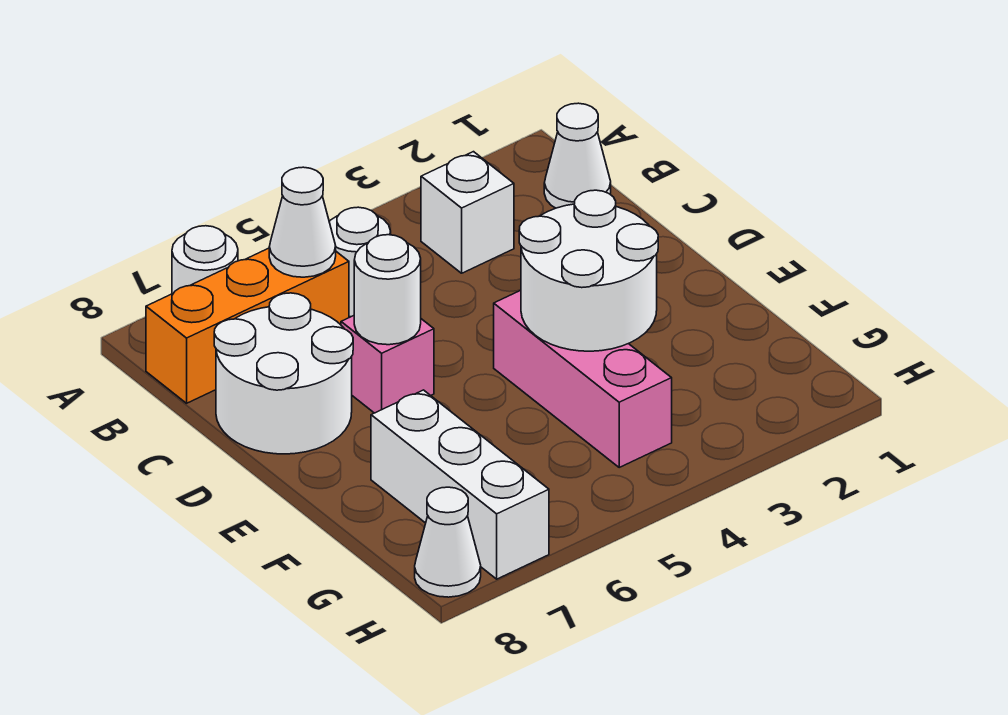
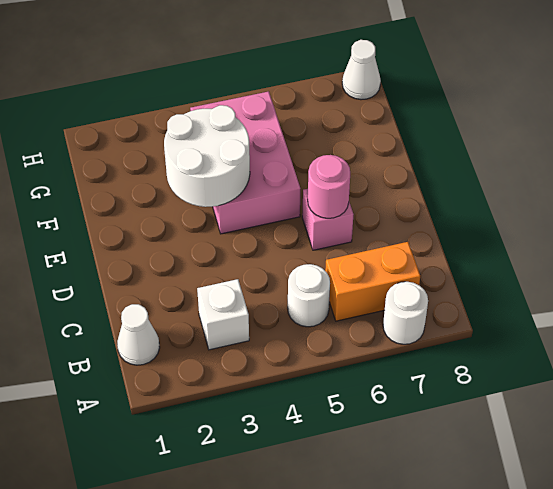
orange brick B6:B8 level 1 -> orange brick B6:B7 level 1
white cone B6 level 2 -> none
white round brick C7:D8 level 1 -> none
white round brick D6 level 2 -> pink round brick D6 level 2
pink brick E4:G4 level 1 -> pink brick E4:G5 level 1
white brick F7:H7 level 1 -> none

